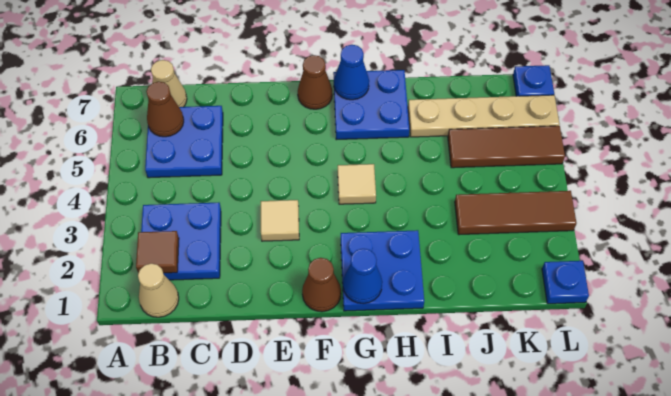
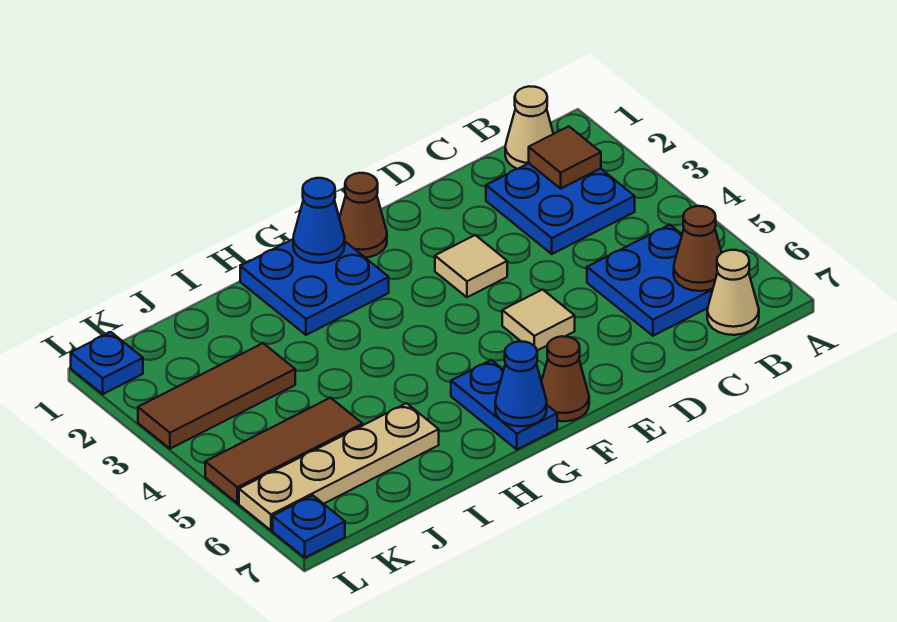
tan tile G4 level 1 -> tan tile E5 level 1
blue plate G6:H7 level 1 -> blue plate G6:G7 level 1

